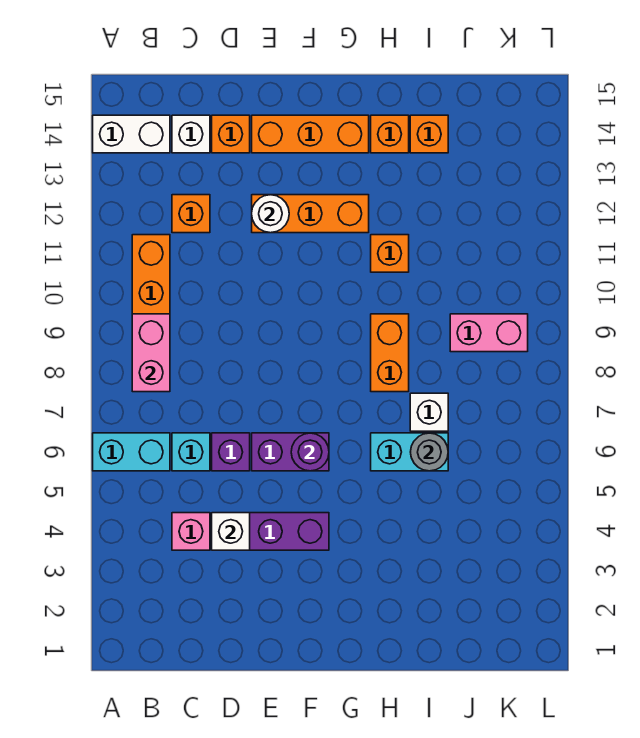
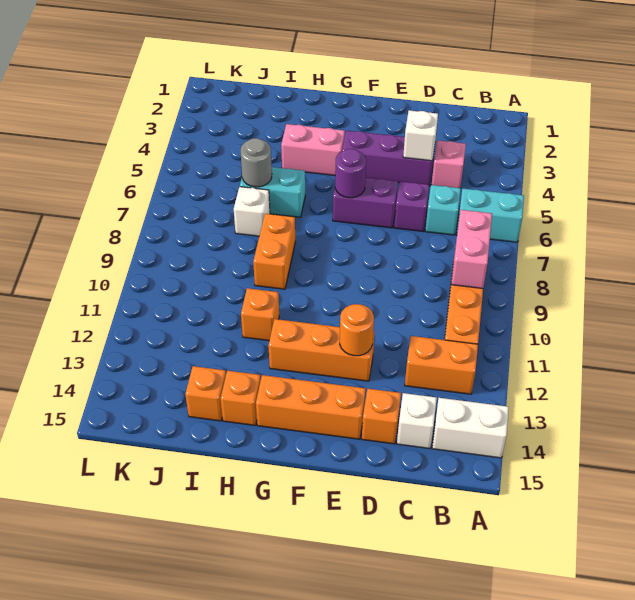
orange brick C12 level 1 -> orange brick B12:C12 level 1
white round brick E12 level 2 -> orange round brick E12 level 2
pink brick J9:K9 level 1 -> pink brick G4:H4 level 1

